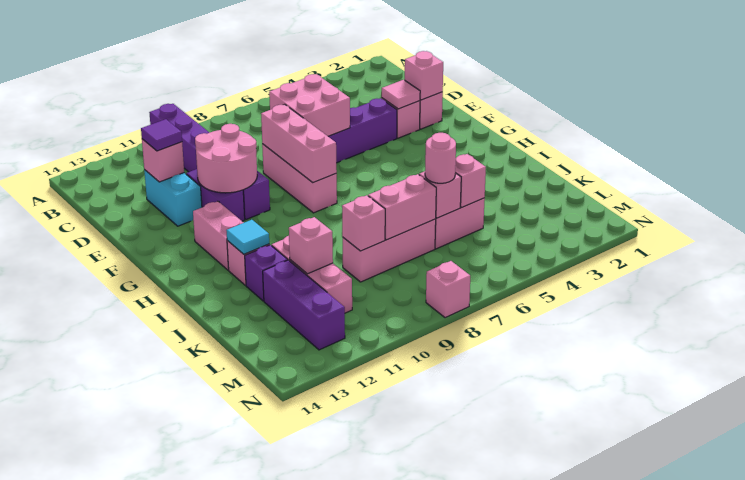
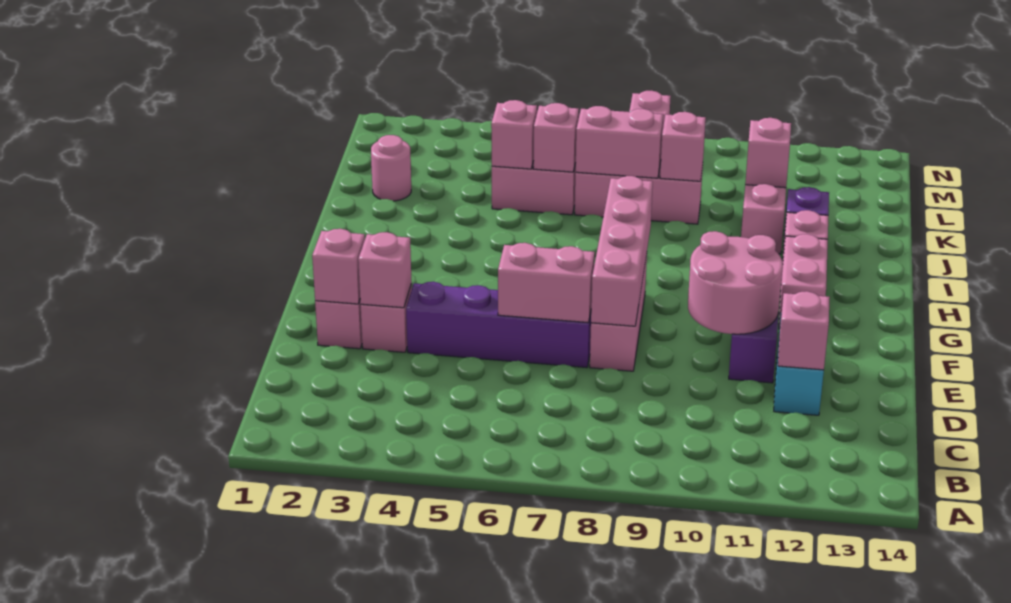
purple brick A10:F10 level 1 -> none
pink brick D6:E7 level 2 -> pink brick E6:E7 level 2
purple tile D12 level 3 -> none
pink tile E3 level 2 -> pink brick E3 level 2
pink brick E8:G8 level 2 -> pink brick E8:H8 level 2
cyan tile I12 level 2 -> none
pink round brick K6 level 3 -> pink round brick K2 level 1
purple brick K12:M12 level 1 -> none

